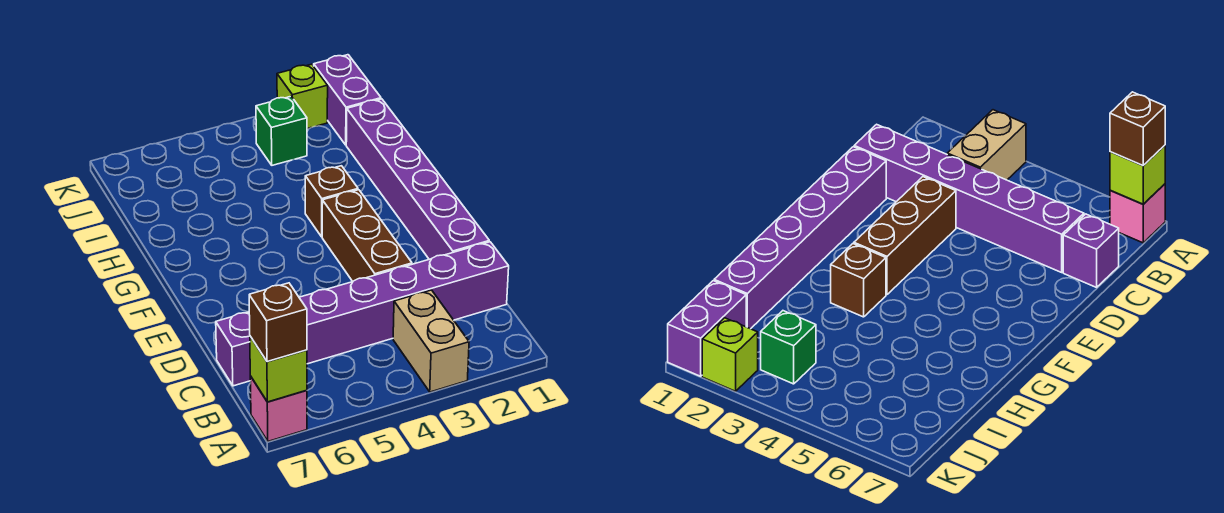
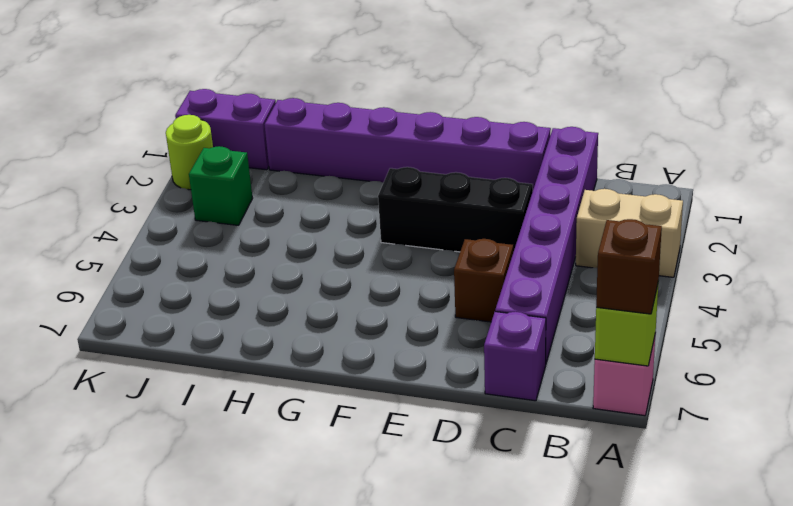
brown brick D3:F3 level 1 -> black brick D3:F3 level 1
brown brick G3 level 1 -> brown brick D5 level 1
lime brick K2 level 1 -> lime round brick K2 level 1

